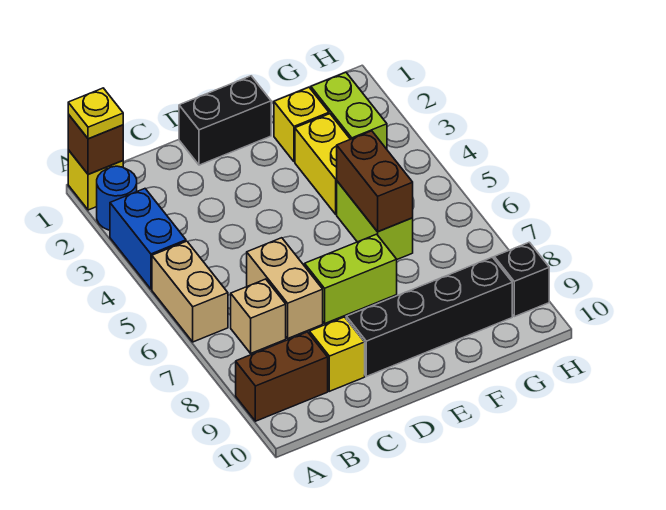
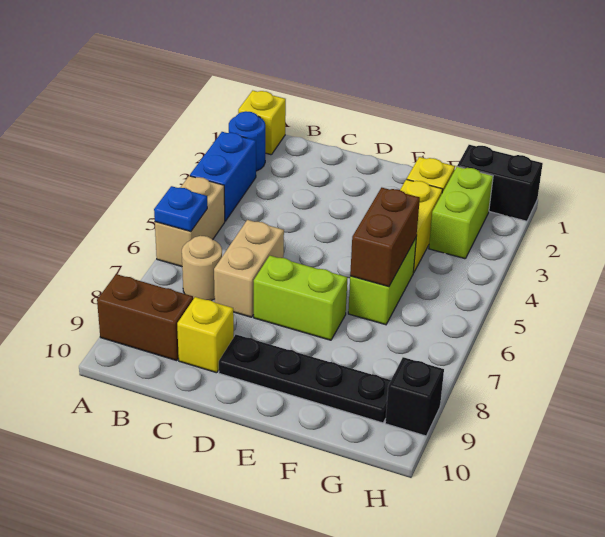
brown brick A1 level 2 -> none
yellow plate A1 level 3 -> none
none -> blue plate A6 level 2
tan brick B7 level 1 -> tan round brick B7 level 1
black brick D1:E1 level 1 -> black brick G1:H1 level 1
black brick D9:G9 level 1 -> black plate D9:G9 level 1

